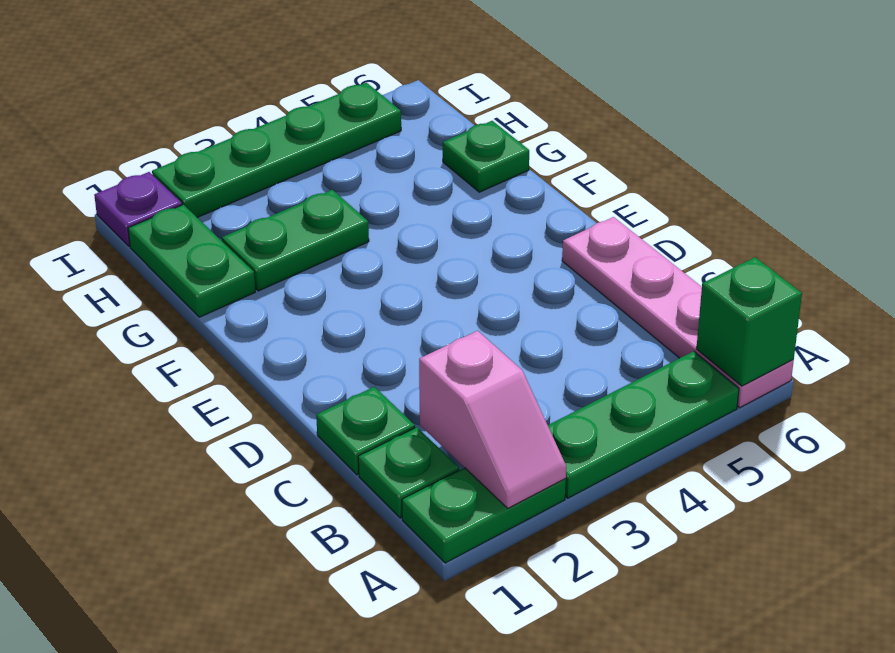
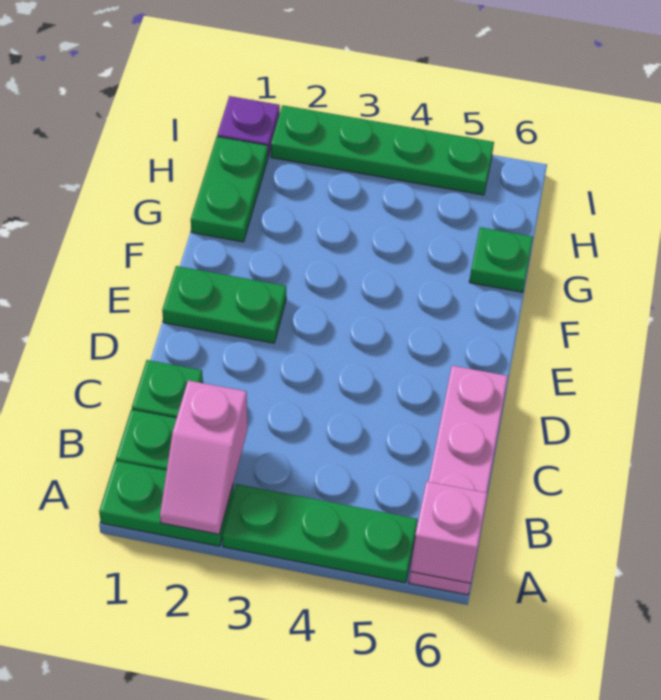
green brick A6 level 2 -> pink brick A6 level 2
green plate G2:G3 level 1 -> green plate E1:E2 level 1

